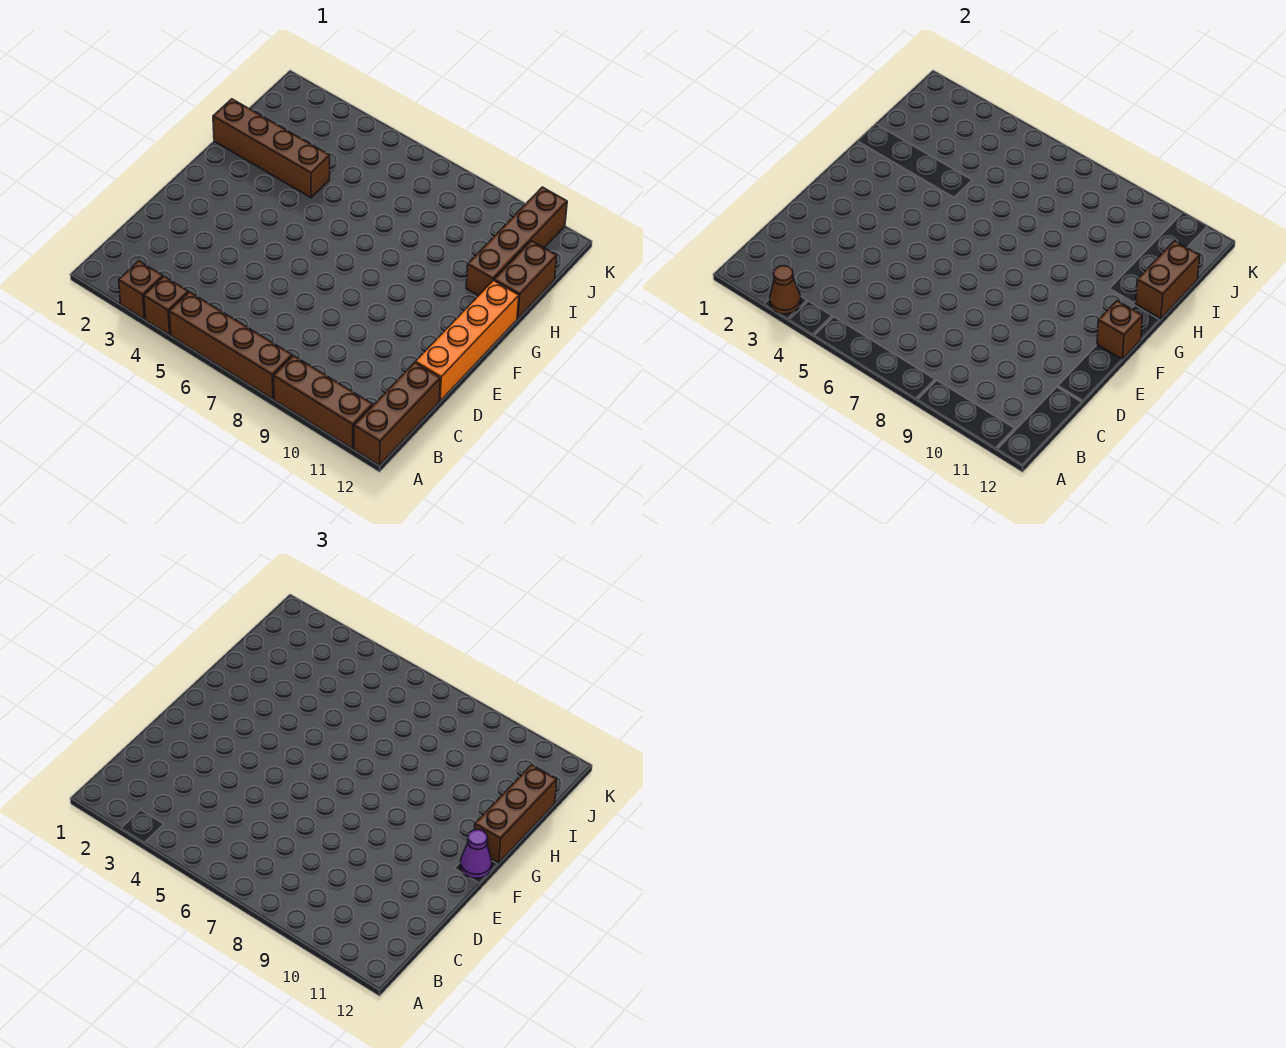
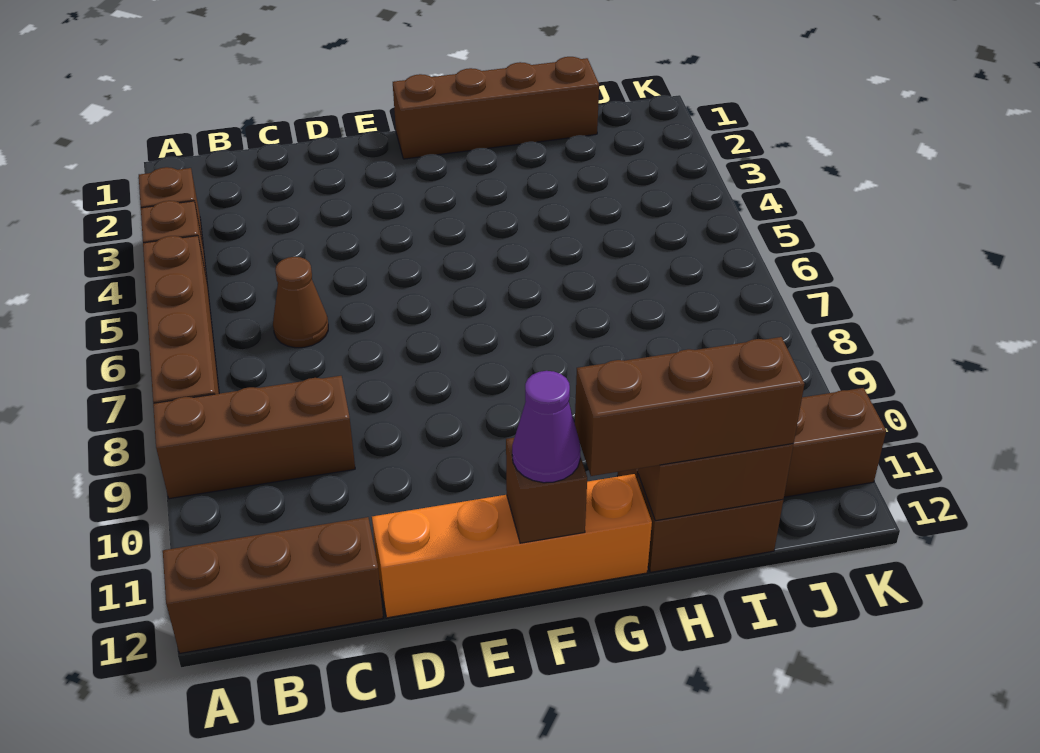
brown cone A3 level 2 -> brown cone C6 level 1
brown brick A9:A11 level 1 -> brown brick A9:C9 level 1
brown brick H1:H4 level 1 -> brown brick F1:I1 level 1

